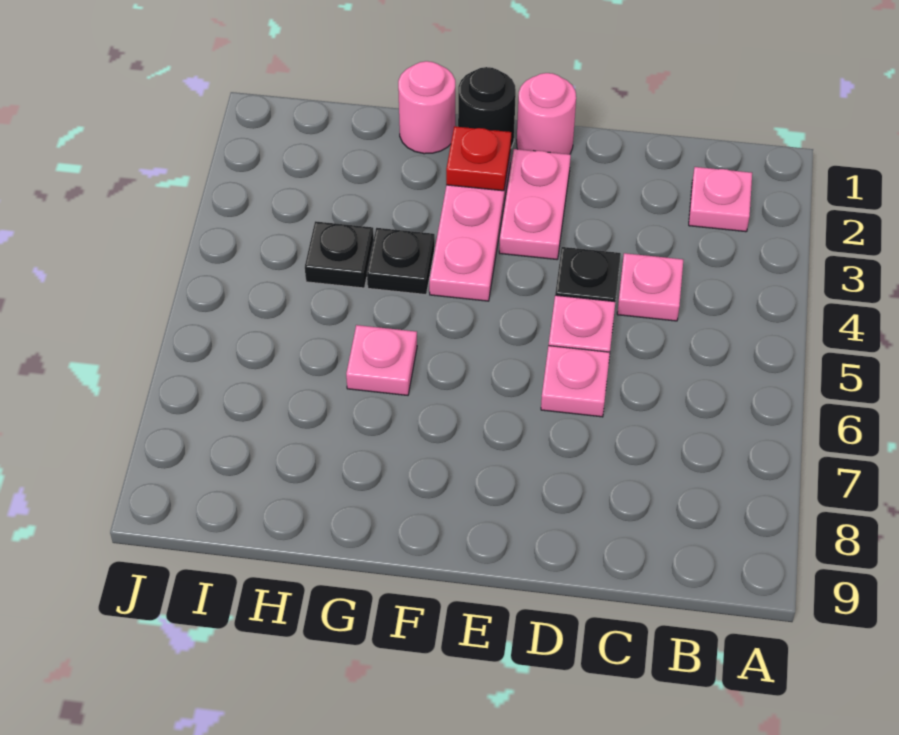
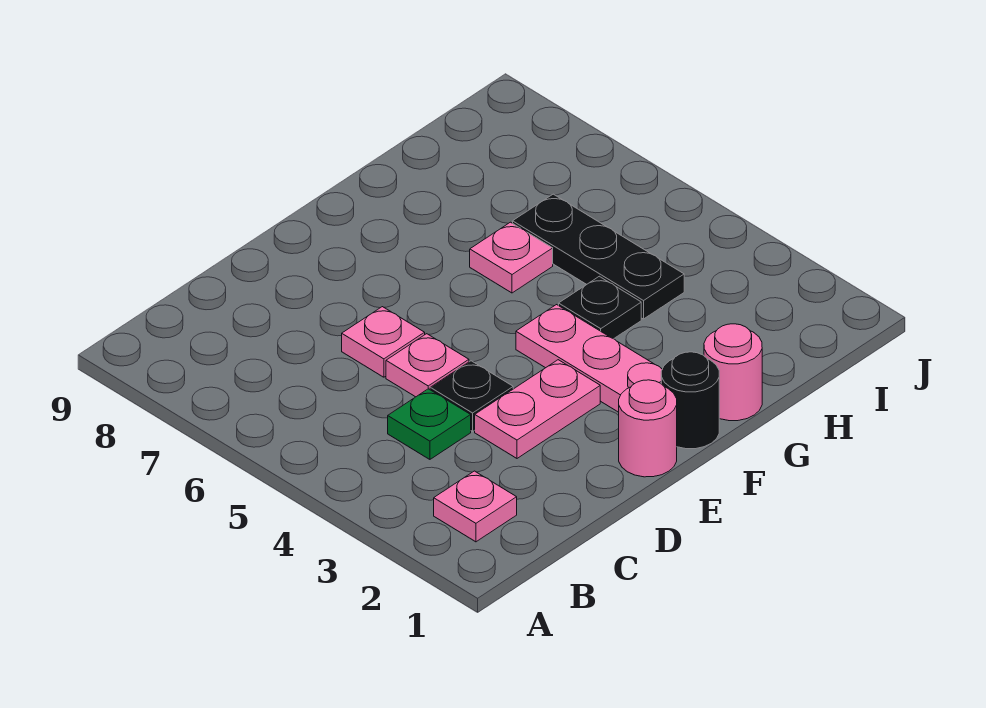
pink plate C4 level 1 -> green plate C4 level 1
pink plate E2:E3 level 1 -> pink plate D3:E3 level 1
red plate F2 level 2 -> none
black plate H4 level 1 -> black plate H4:H6 level 1

